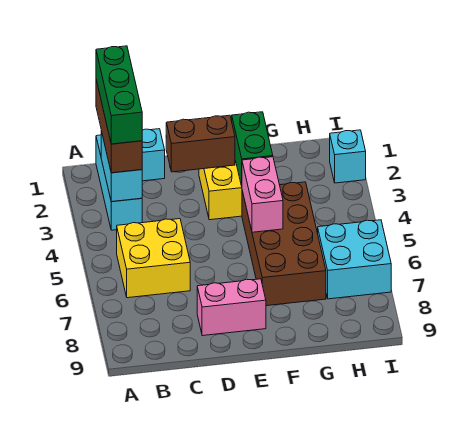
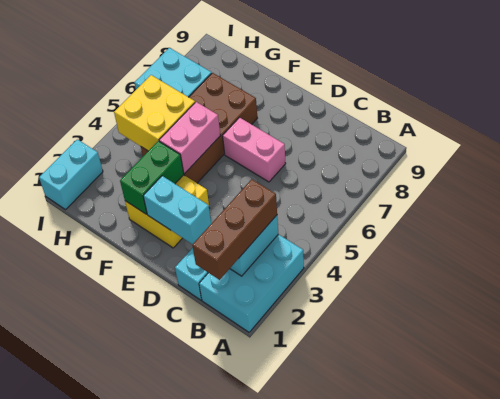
cyan brick B1:B3 level 1 -> cyan brick A1:B3 level 1
green brick B1:B3 level 4 -> none
yellow brick B5:C6 level 1 -> yellow brick G4:H5 level 2
brown brick D2:E2 level 2 -> cyan brick D2:E2 level 2
pink brick D8:E8 level 1 -> pink brick D6:E6 level 1
cyan brick I2 level 1 -> cyan brick I1:I2 level 1

